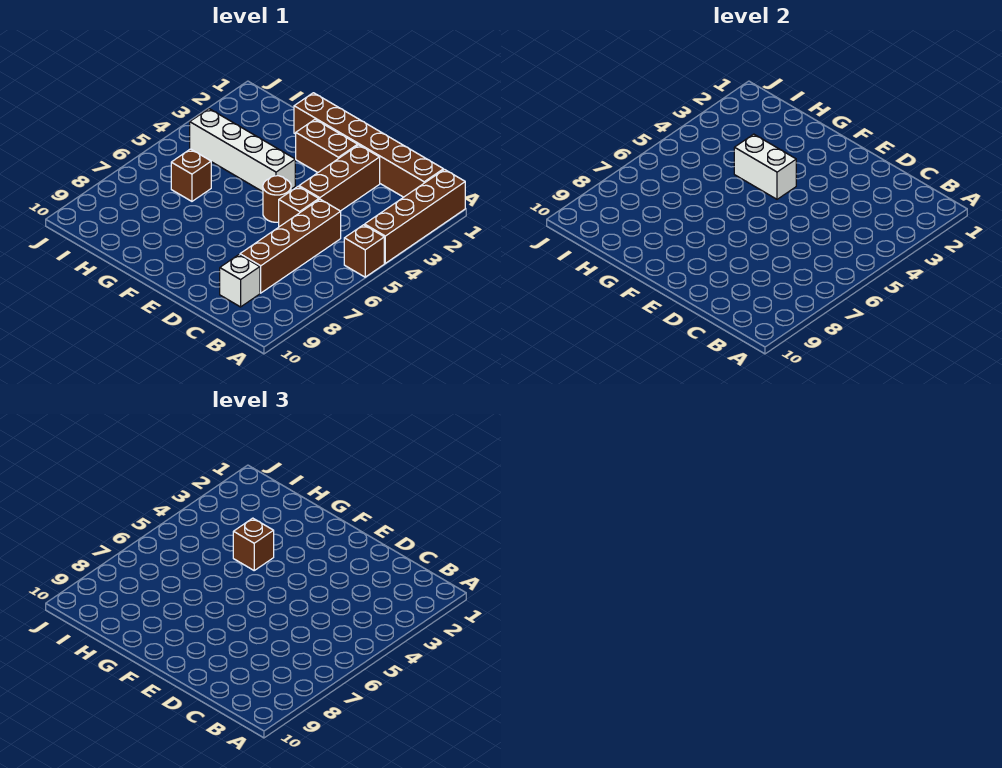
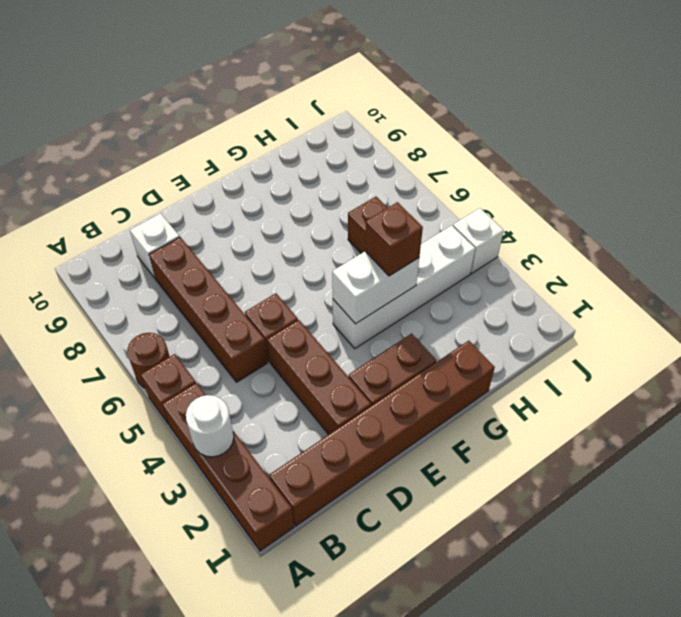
none -> white round brick A3 level 2
brown round brick E5 level 1 -> brown round brick A6 level 1
none -> white brick J4 level 1

